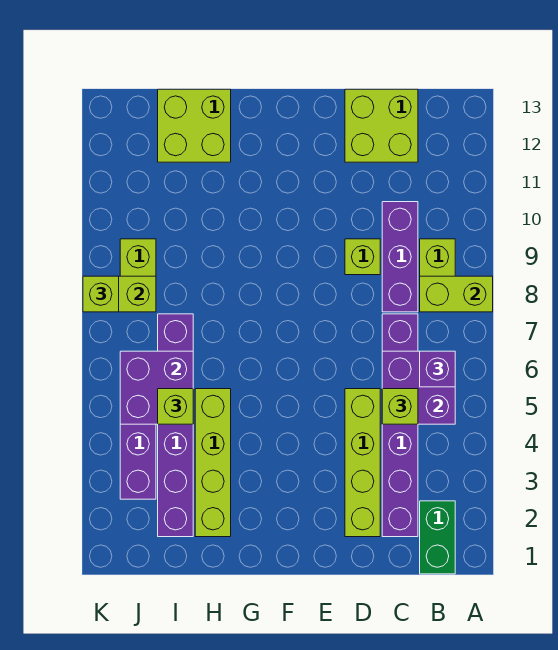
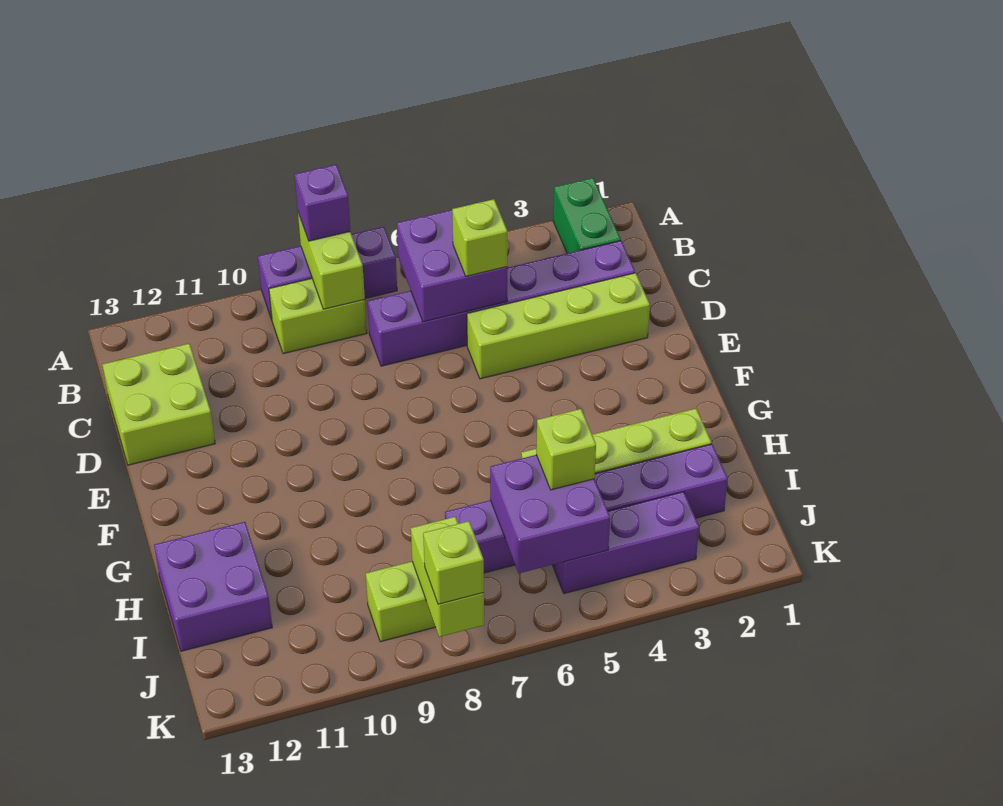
green brick B1:B2 level 1 -> green brick A2:B2 level 1
purple brick B6 level 3 -> purple brick A8 level 3
purple brick C8:C10 level 1 -> purple brick A7:A9 level 1
lime brick D9 level 1 -> none
lime brick H12:I13 level 1 -> purple brick H12:I13 level 1

